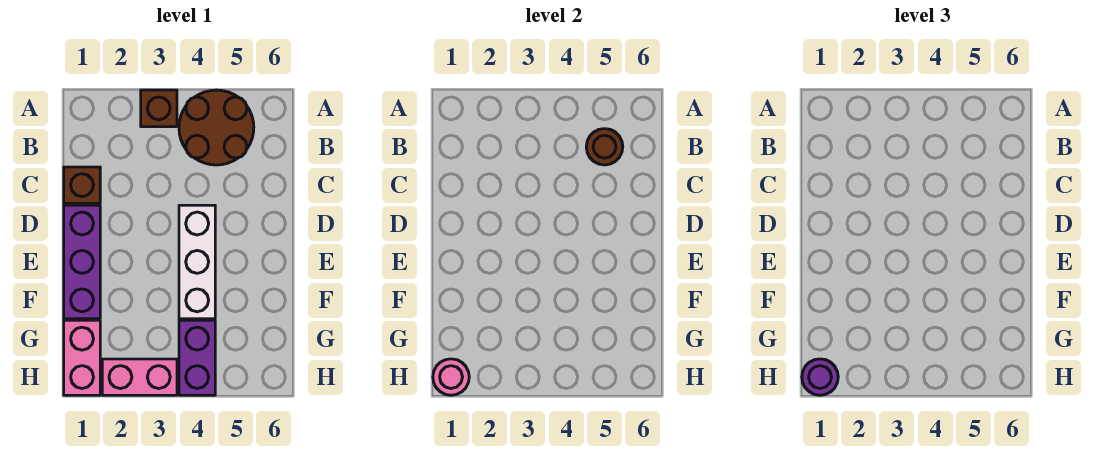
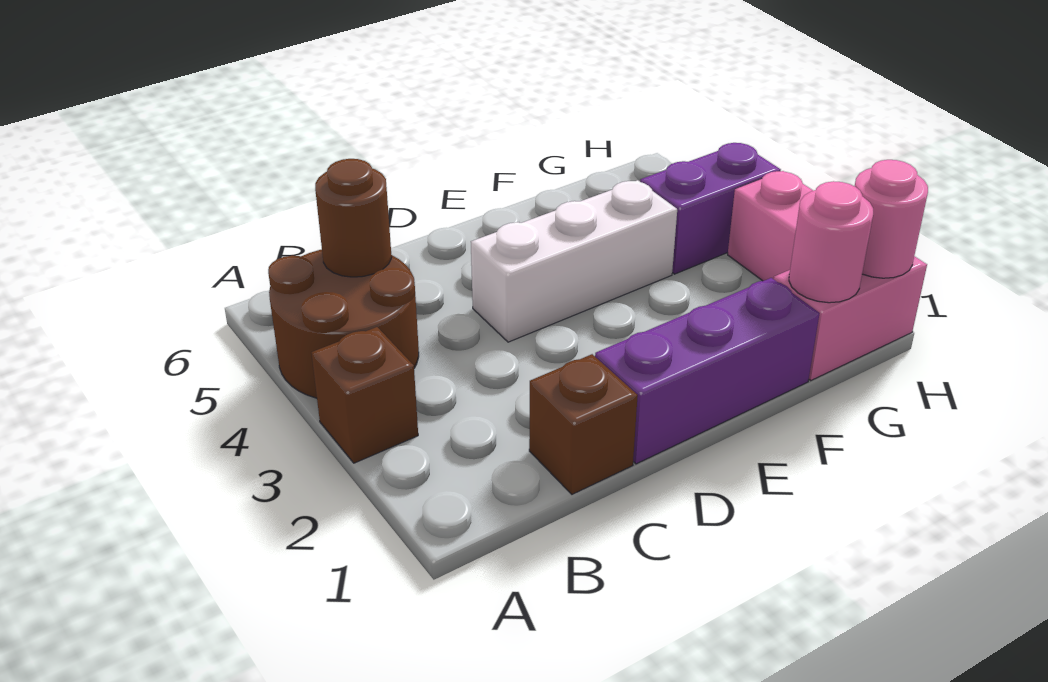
none -> pink round brick G1 level 2
purple round brick H1 level 3 -> none

